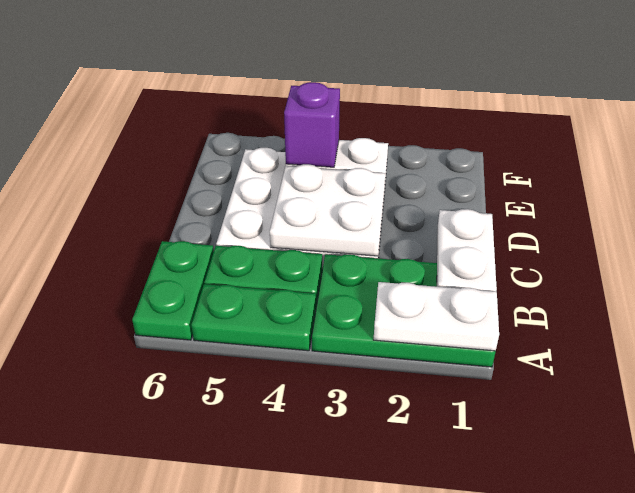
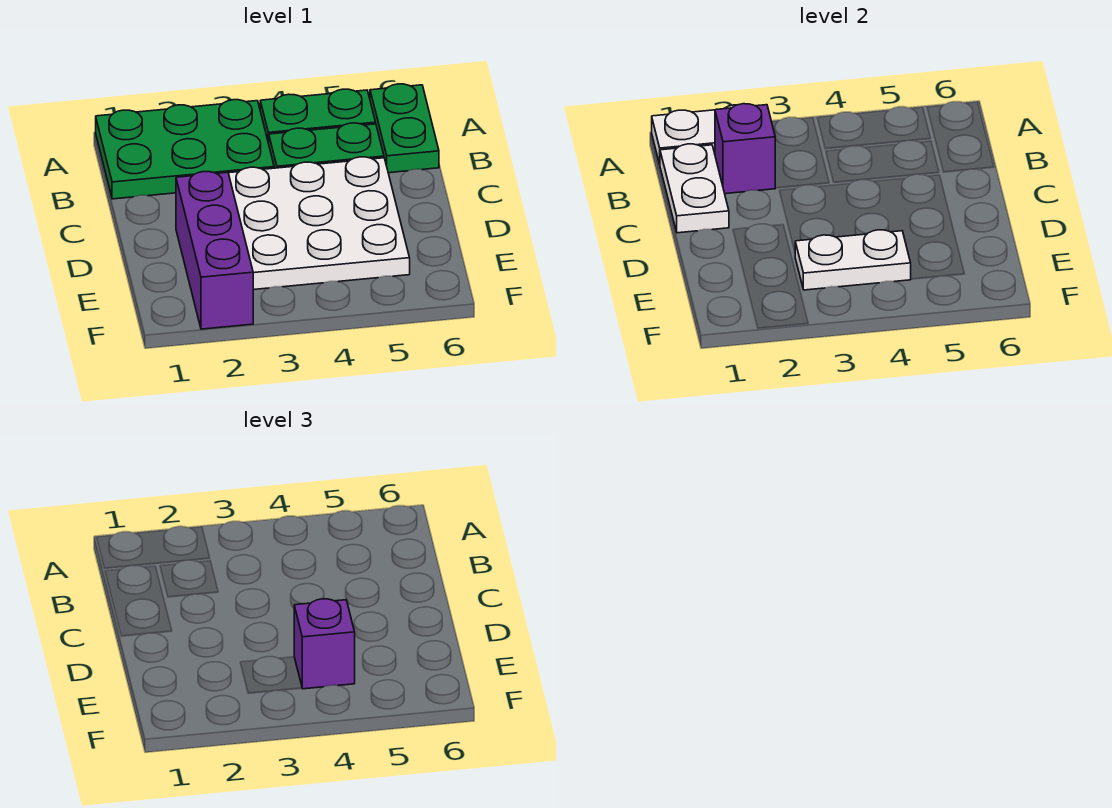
none -> purple brick B2 level 2
white plate C3:D4 level 2 -> none
none -> purple brick D2:F2 level 1

